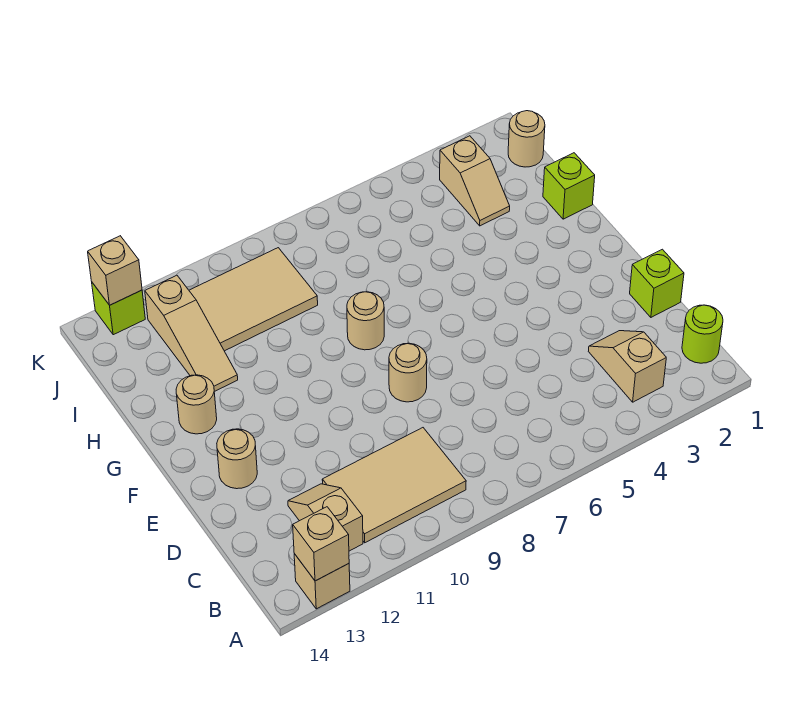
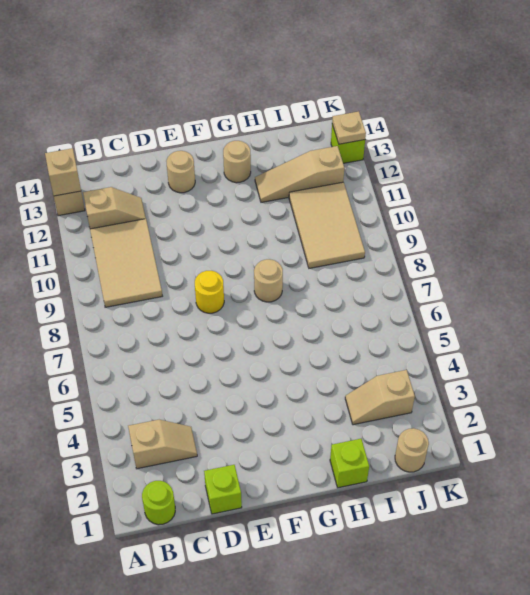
tan round brick E8 level 1 -> yellow round brick E8 level 1
tan brick K13 level 2 -> tan plate K13 level 2

